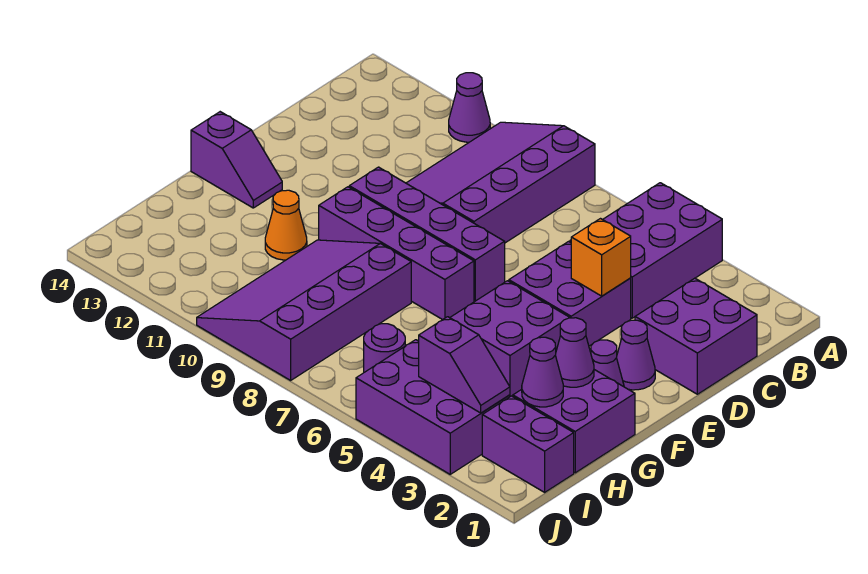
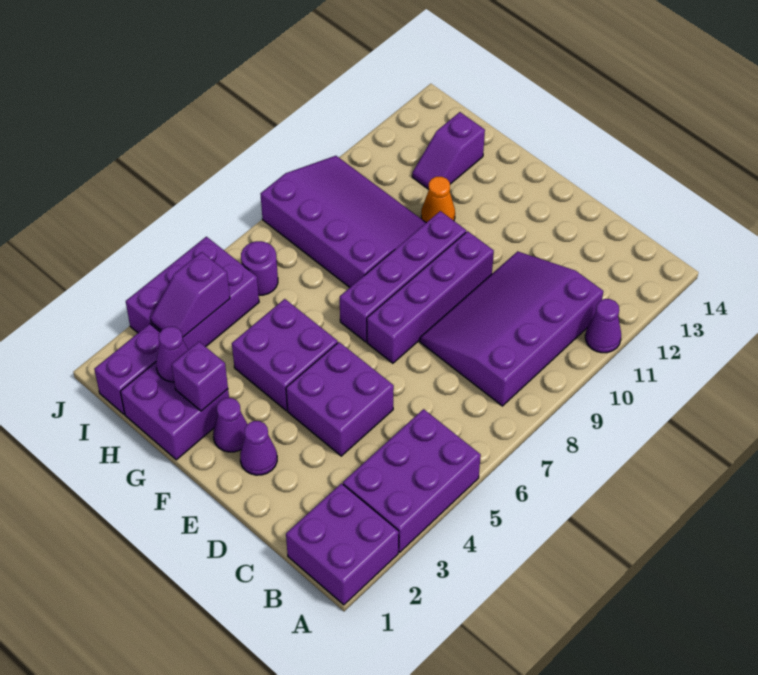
purple brick A4:C5 level 1 -> purple brick A3:B5 level 1
purple slope A8:D10 level 1 top 8 -> purple slope B8:D11 level 1 top B
purple brick C1:D2 level 1 -> purple brick A1:B2 level 1
orange brick D4 level 2 -> none
purple slope F13:F14 level 1 top 14 -> purple slope H12:H13 level 1 top 13
purple cone G2 level 2 -> purple brick G2 level 2

